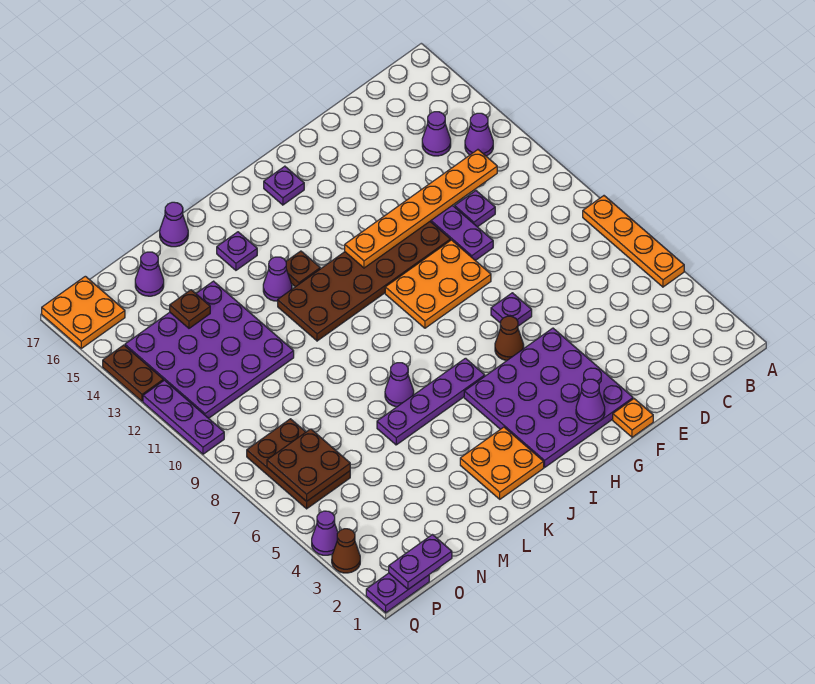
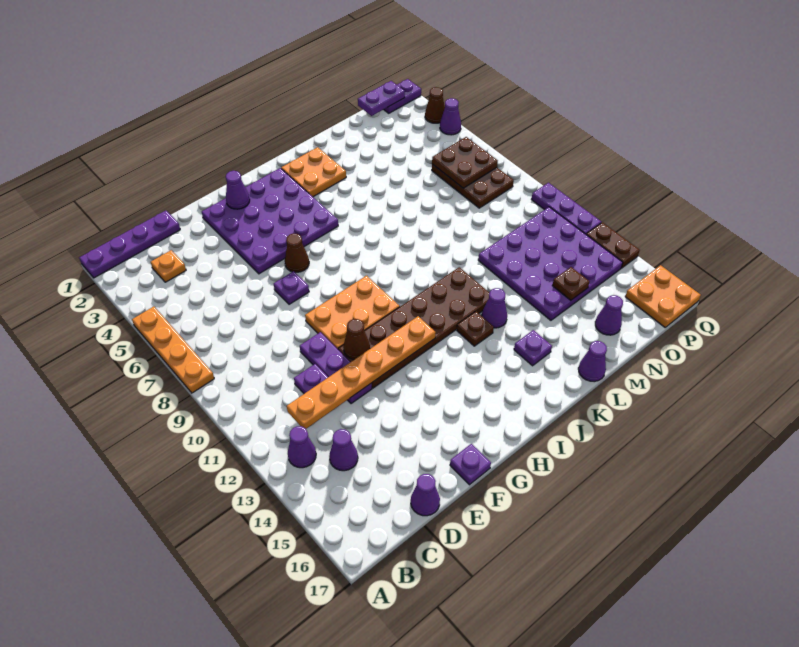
orange plate F1 level 1 -> orange plate C3 level 1
none -> brown cone F11 level 2
purple plate H16 level 1 -> purple plate F17 level 1
purple plate I6:L6 level 1 -> purple plate A1:D1 level 1
purple cone K7 level 1 -> purple cone D17 level 1

